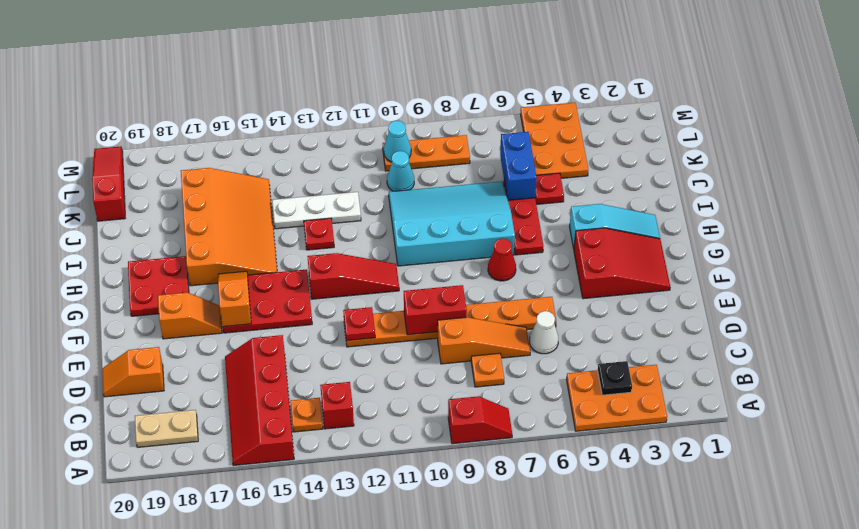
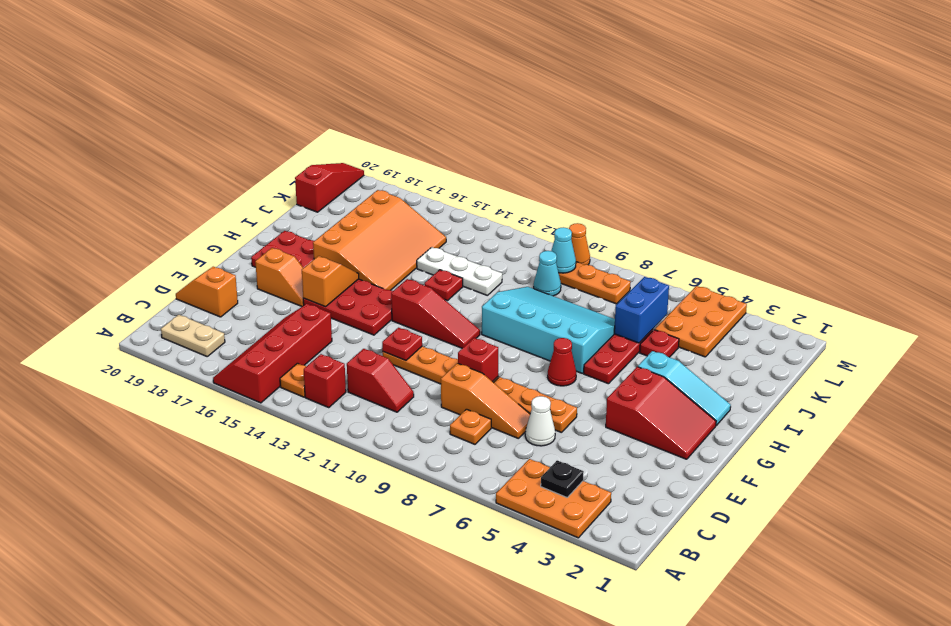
red slope A8:A9 level 1 top 9 -> red slope C11:C12 level 1 top 12
red brick E9:E10 level 2 -> red brick E9 level 2
none -> orange cone M10 level 1

